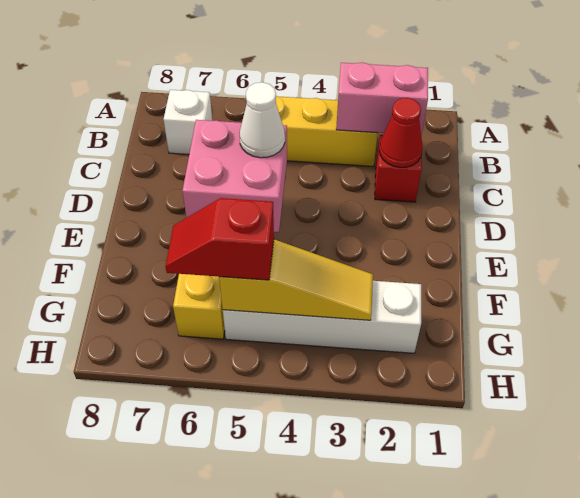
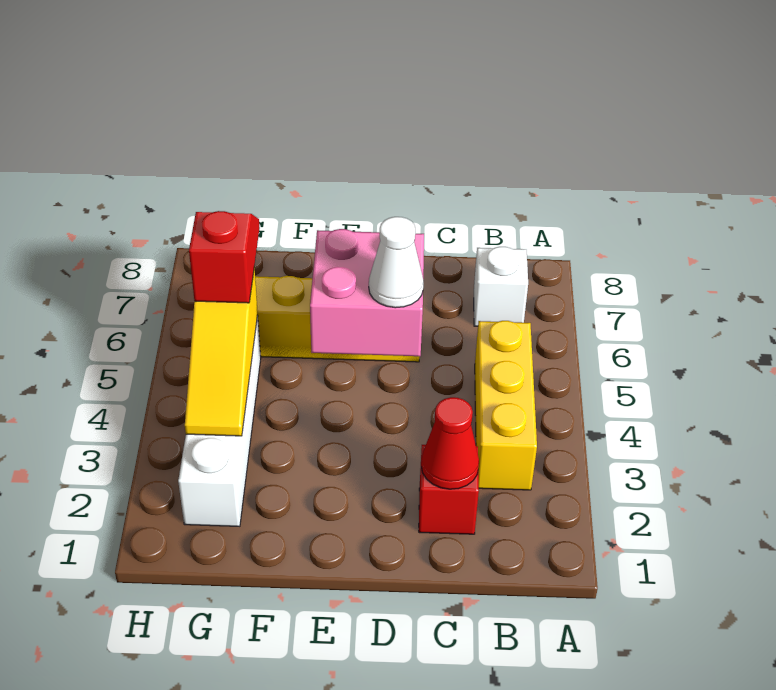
pink brick B2:B3 level 2 -> none

